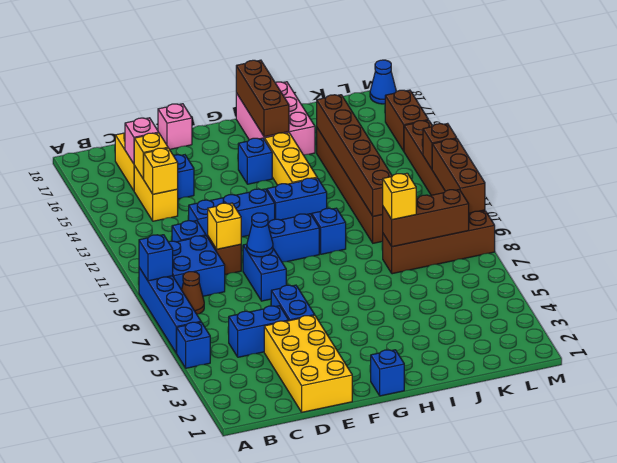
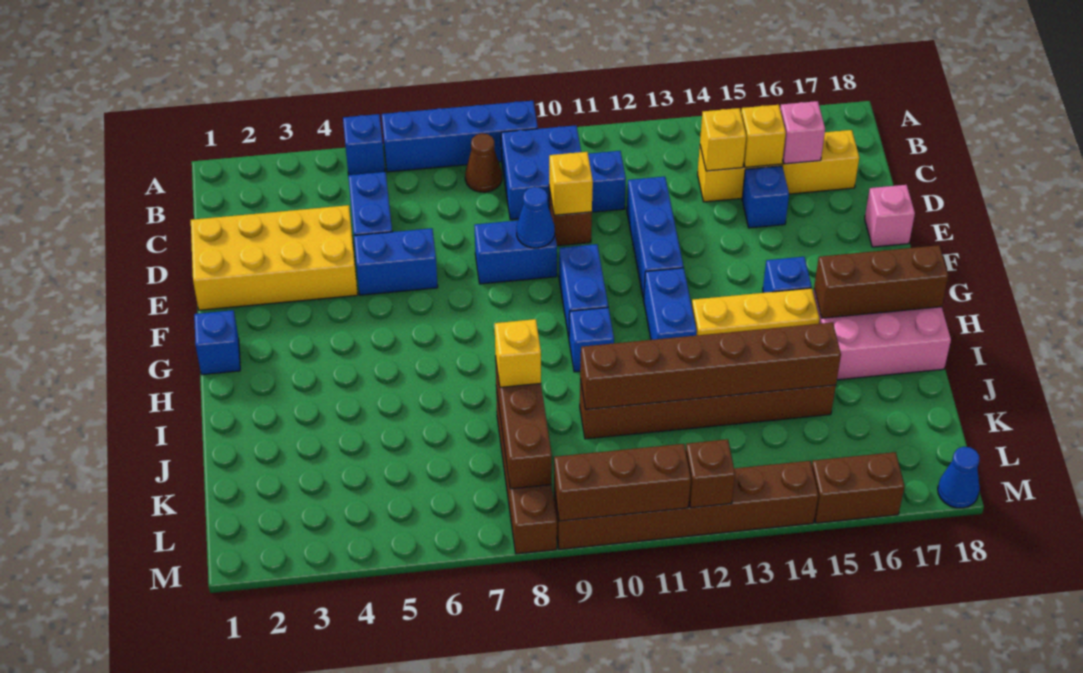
blue brick A9 level 2 -> none

